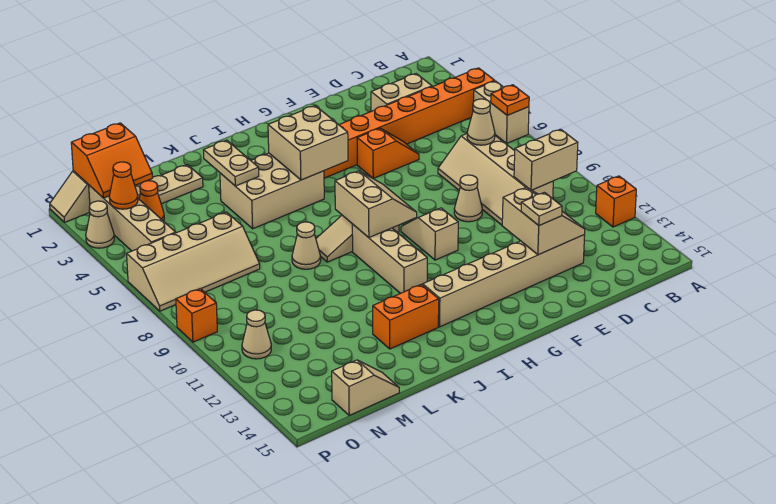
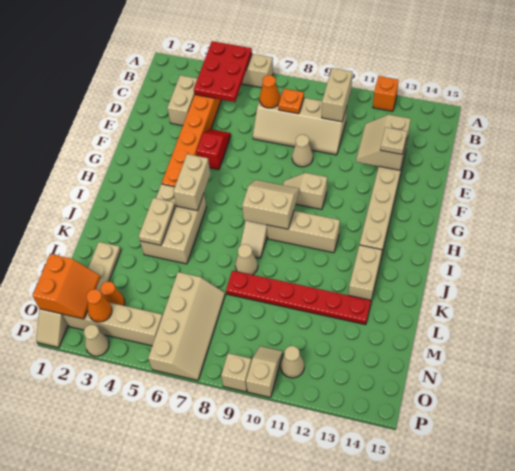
none -> red plate A4:C5 level 2
orange plate A6 level 2 -> orange plate C8 level 2
tan cone C7 level 2 -> orange cone C7 level 2
tan slope D12:E13 level 2 top E -> tan slope D12:E13 level 2 top 13
orange slope E5:F5 level 1 top F -> red slope E5:F5 level 1 top F
tan brick H4:I5 level 2 -> tan brick H5:I5 level 2
orange brick J13:K13 level 1 -> tan brick J13:K13 level 1
tan plate K3:K4 level 2 -> tan plate J4:K4 level 2
none -> red plate L8:L13 level 1
tan slope M15:N15 level 1 top N -> tan slope O10:P10 level 1 top P
orange brick P9 level 1 -> tan brick P9 level 1

